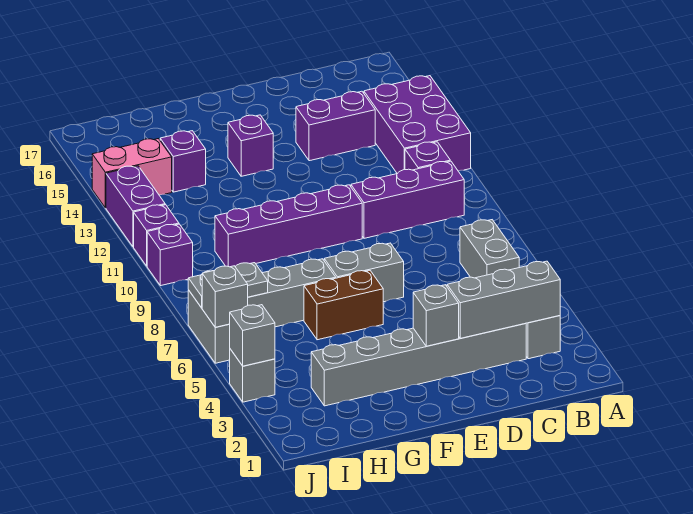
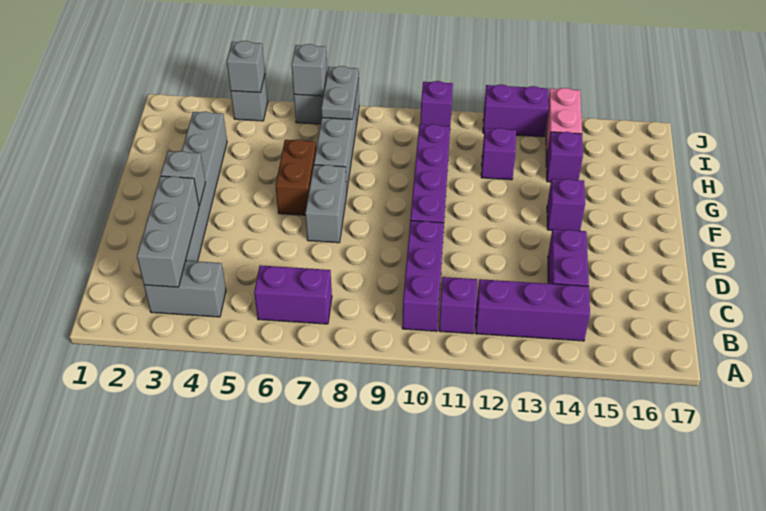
purple brick A12:B14 level 1 -> purple brick B12:B14 level 1
grey brick B6:B7 level 1 -> purple brick B6:B7 level 1
purple brick J11 level 1 -> purple brick H12 level 1

